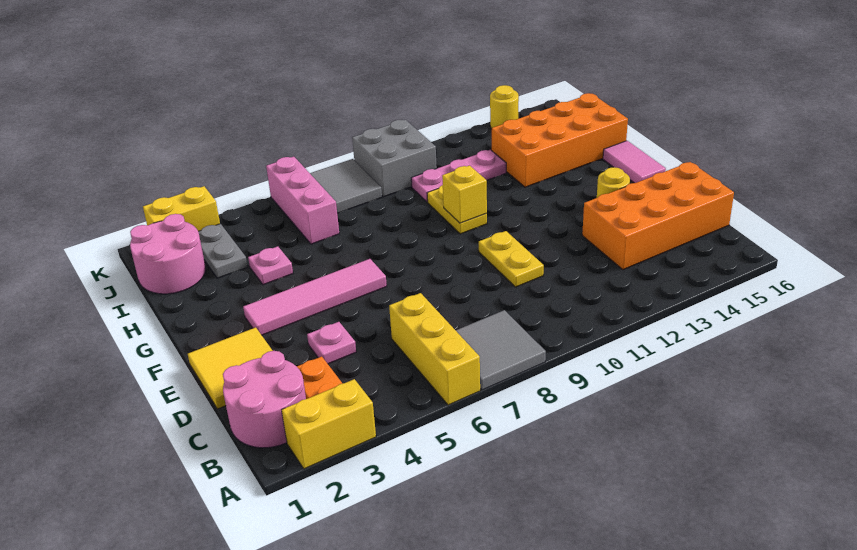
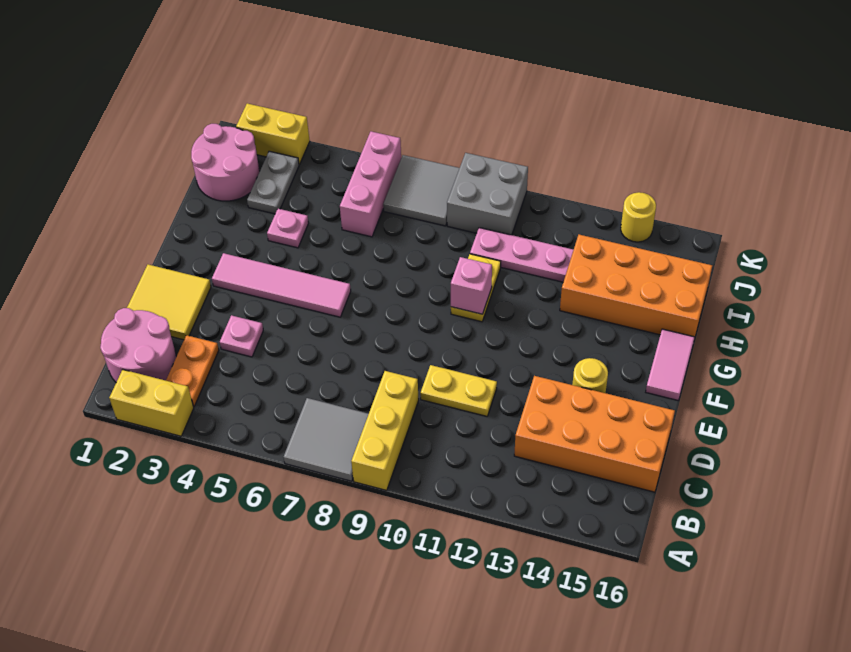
yellow brick A6:C6 level 1 -> yellow brick A9:C9 level 1
yellow plate D10:E10 level 1 -> yellow plate D10:D11 level 1
yellow brick G10 level 2 -> pink brick G10 level 2

